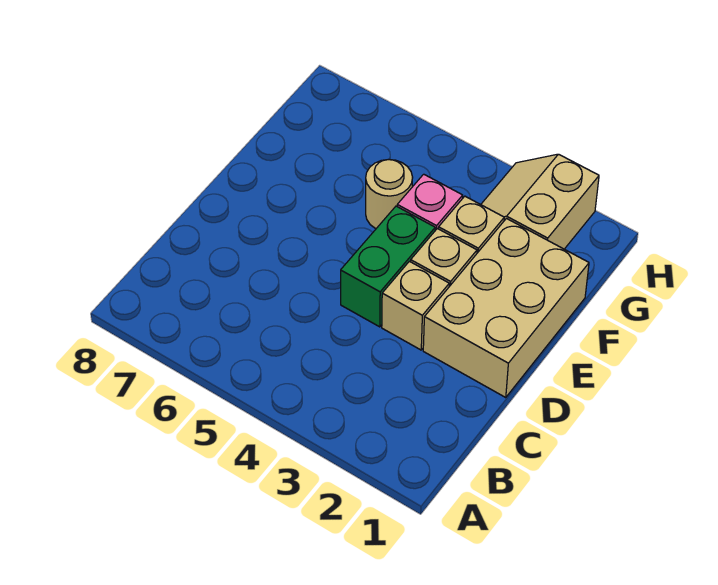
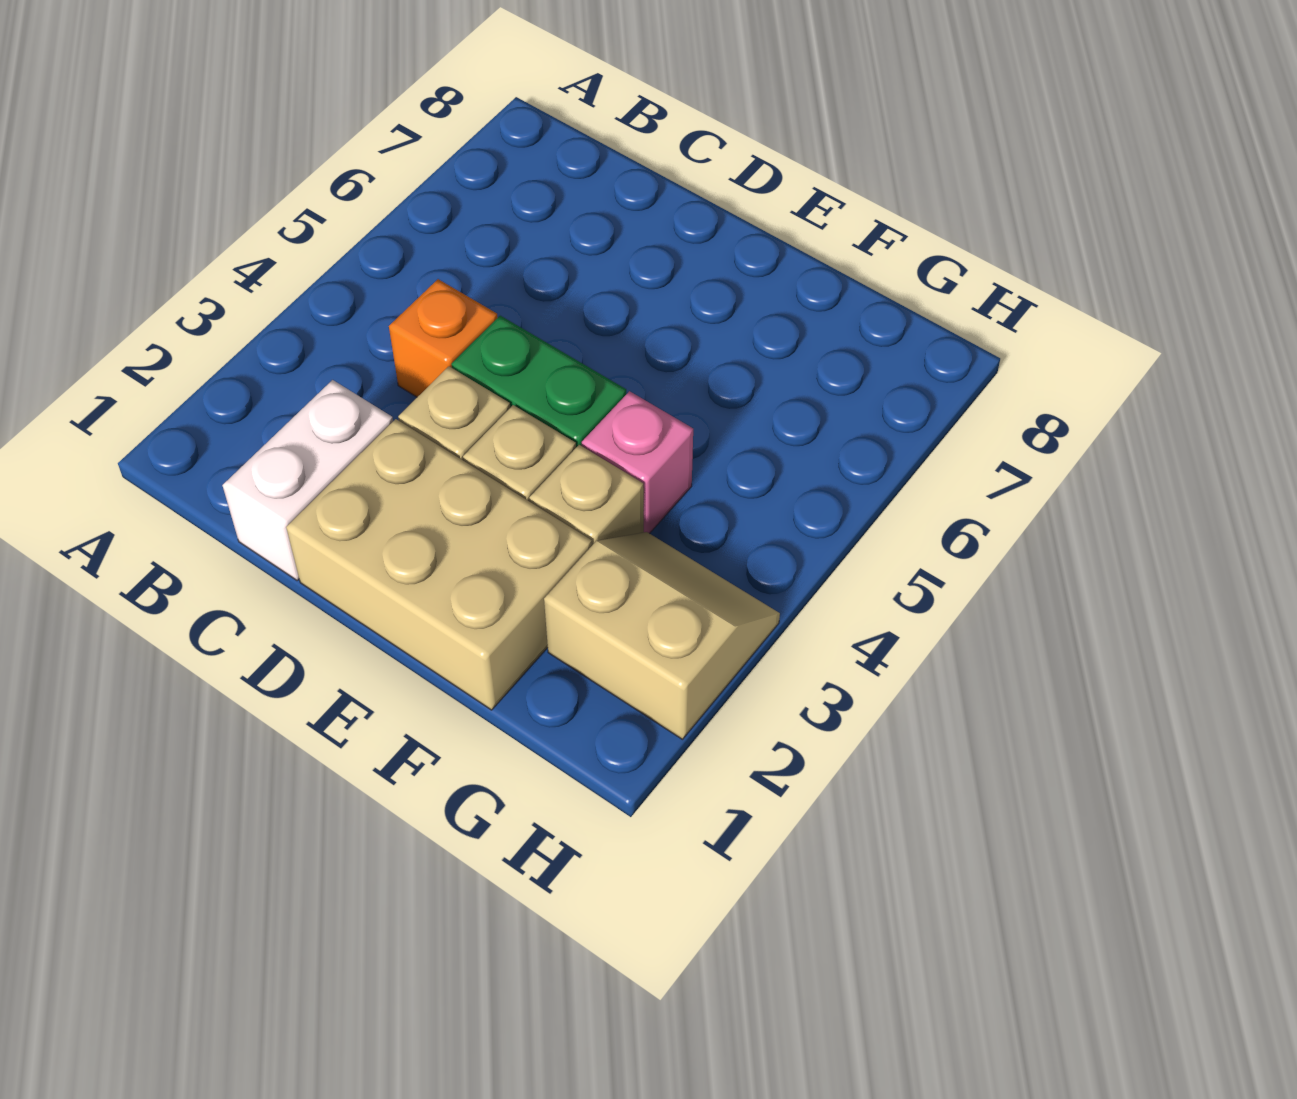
none -> white brick C1:C2 level 1
none -> orange brick C4 level 1
tan round brick F5 level 1 -> none

